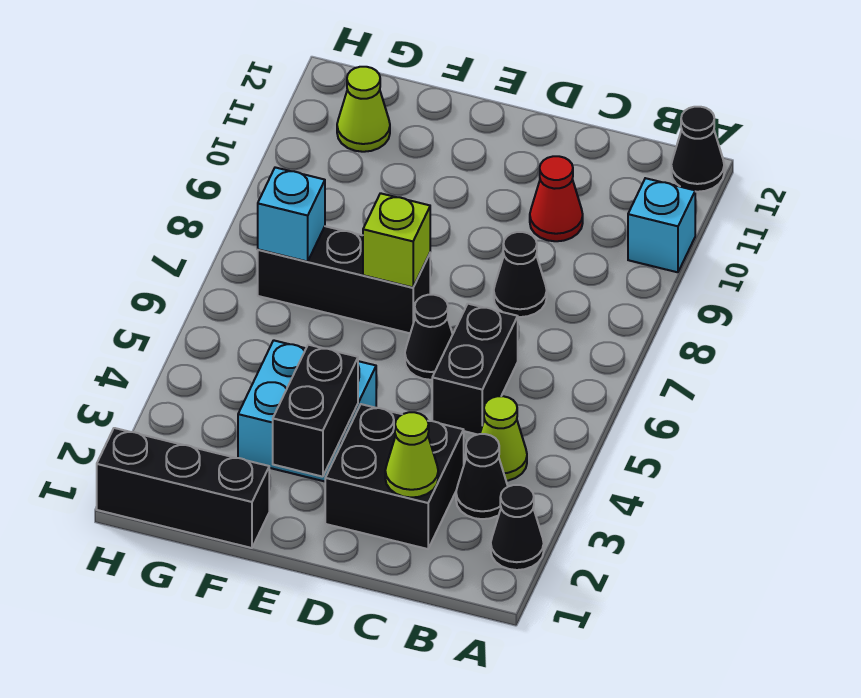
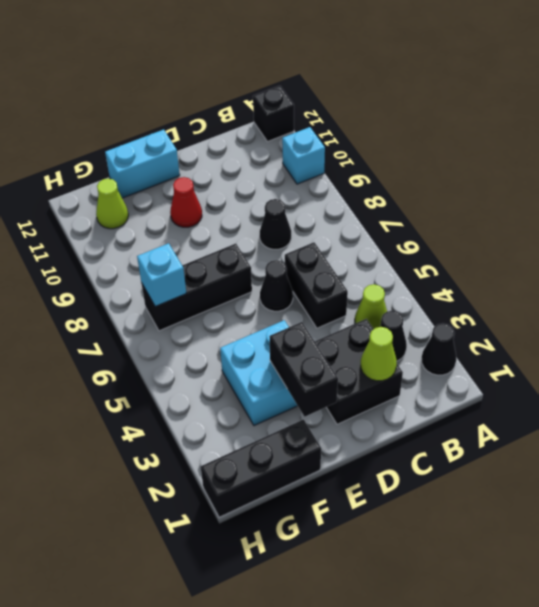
black cone A12 level 1 -> black brick A12 level 1
red cone C10 level 1 -> red cone E10 level 1
lime brick E7 level 2 -> none
none -> cyan brick E12:F12 level 1

